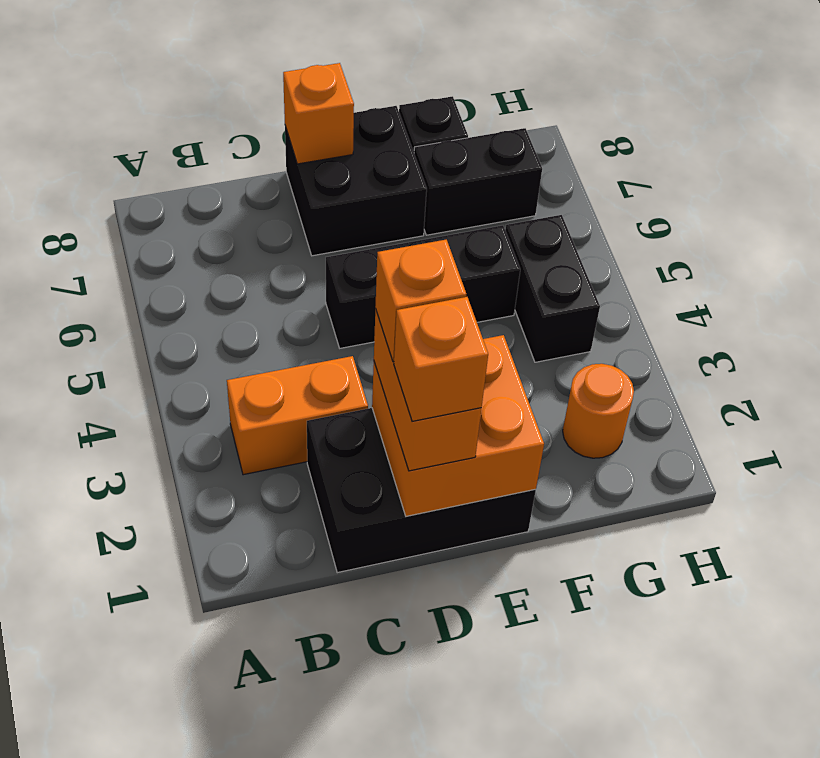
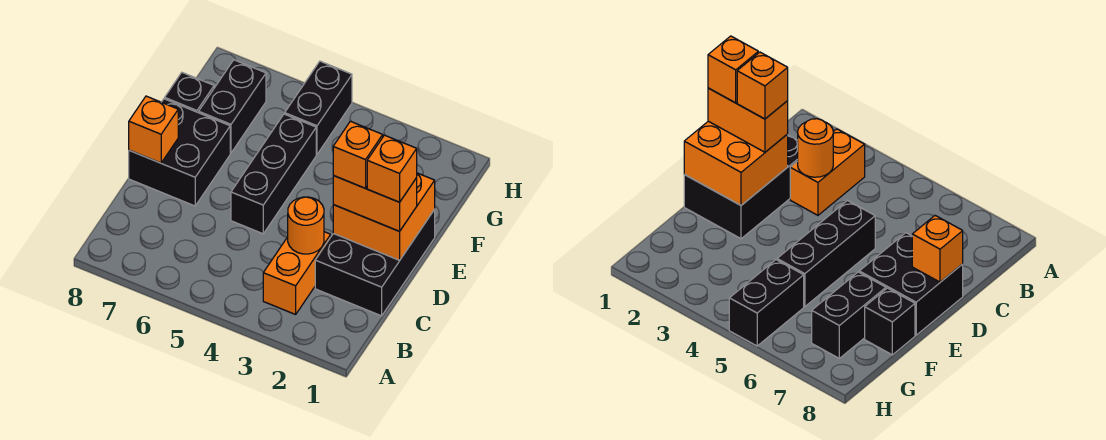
orange round brick G2 level 1 -> orange round brick C3 level 2
black brick G4:G5 level 1 -> black brick G5:H5 level 1

